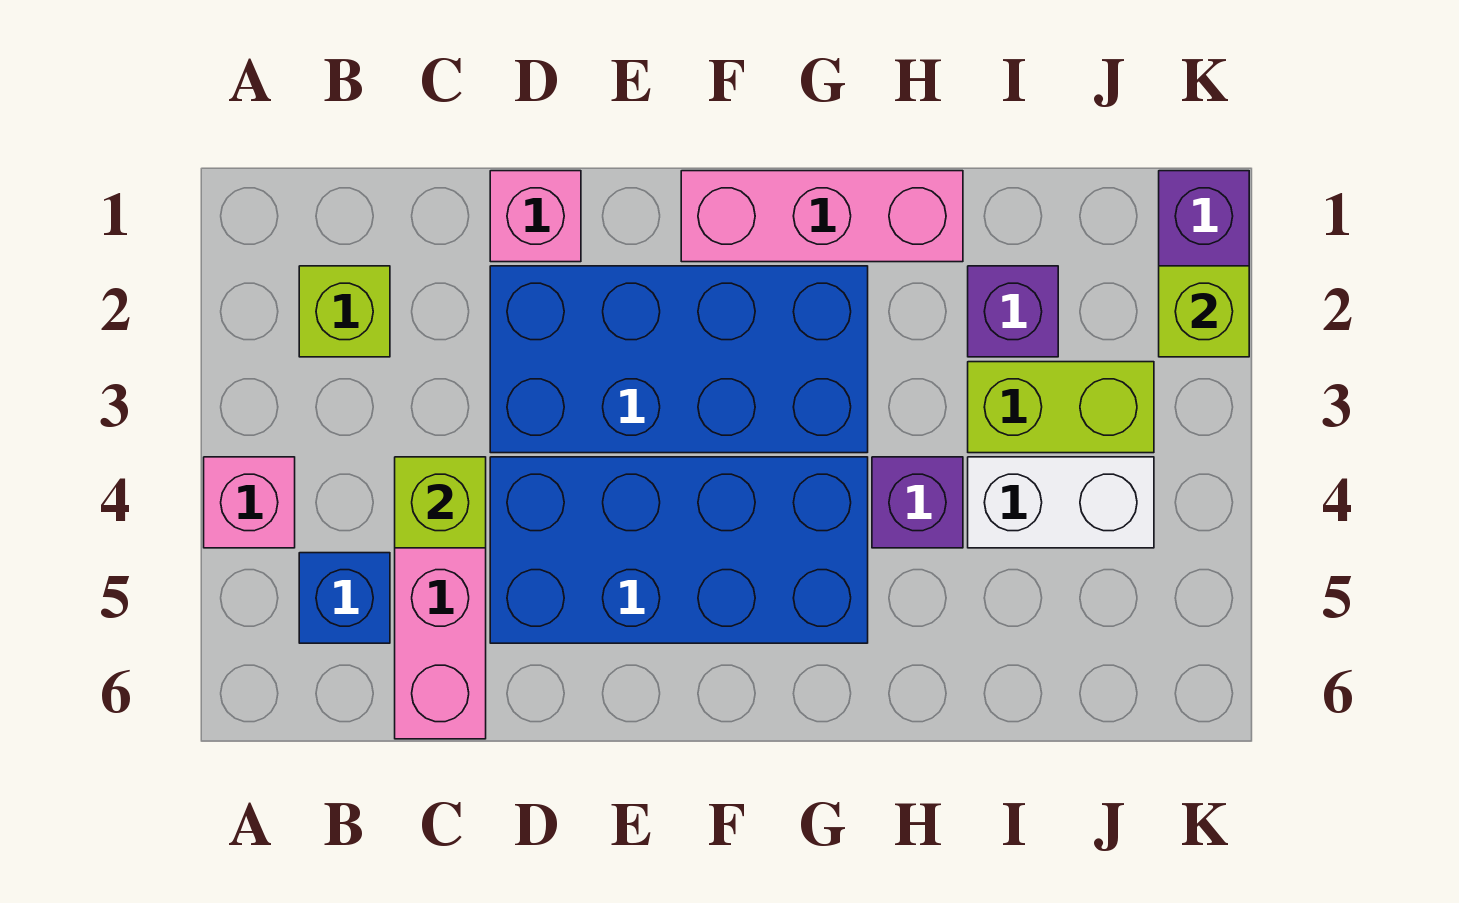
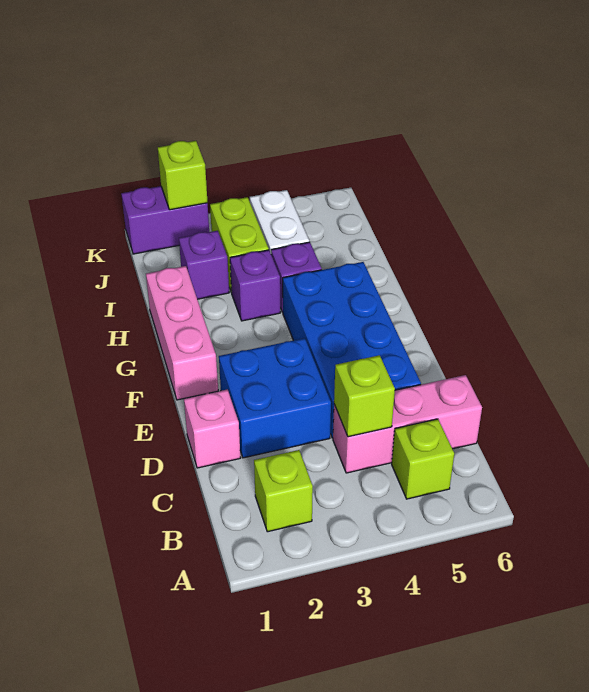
pink brick A4 level 1 -> none
blue brick B5 level 1 -> lime brick B5 level 1
blue brick D2:G3 level 1 -> blue brick D2:E3 level 1
none -> purple brick H3 level 1

